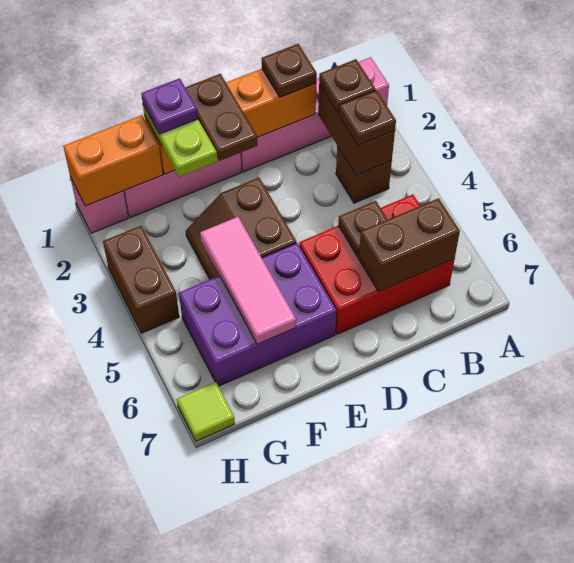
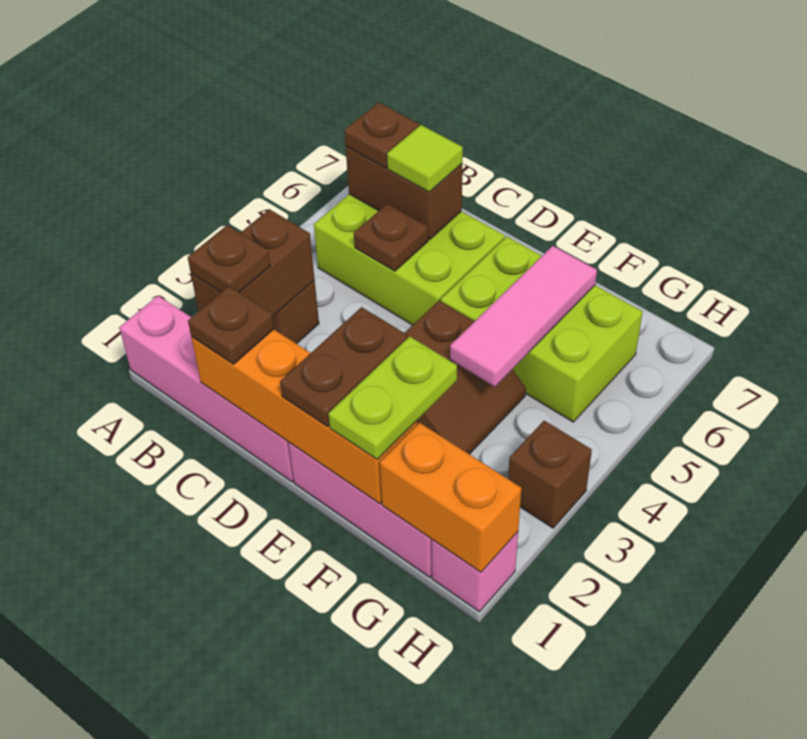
brown plate B3 level 3 -> brown plate B6 level 3
red brick B5:D6 level 1 -> lime brick B5:D6 level 1
purple brick E5:G6 level 1 -> lime brick E5:G6 level 1
purple plate F1 level 4 -> none
brown brick H3:H4 level 1 -> brown brick H3 level 1
lime tile H7 level 1 -> lime tile C6 level 3

